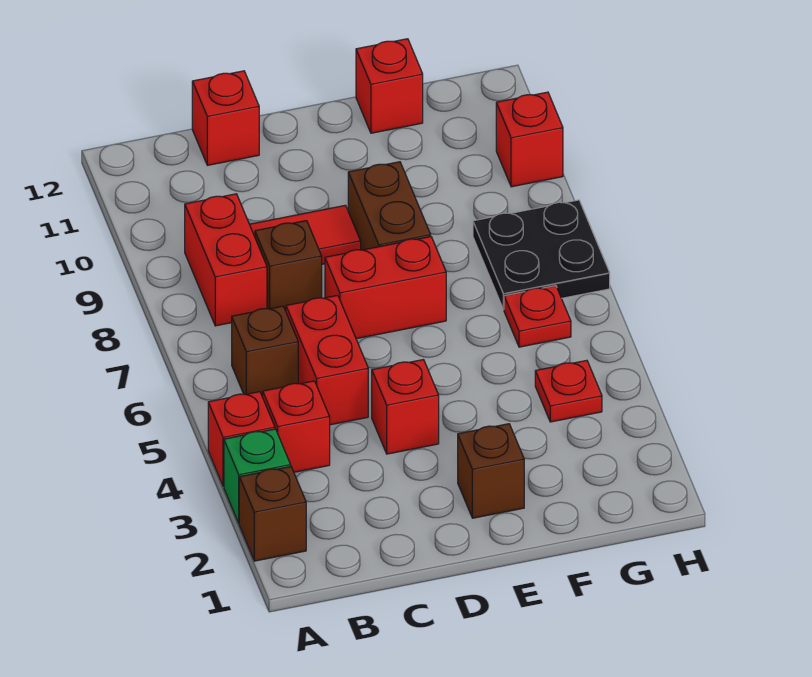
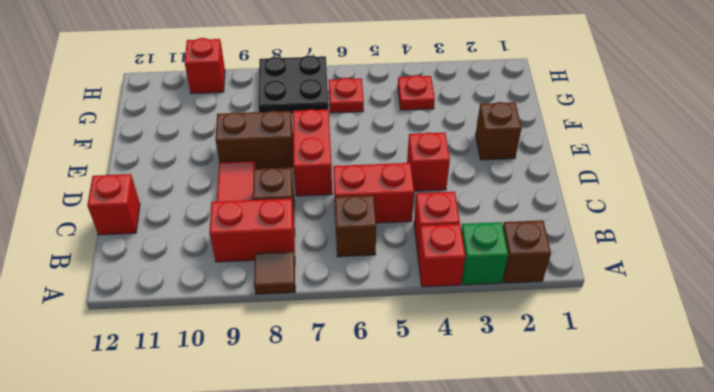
none -> brown tile A8 level 1
red brick F12 level 1 -> none

